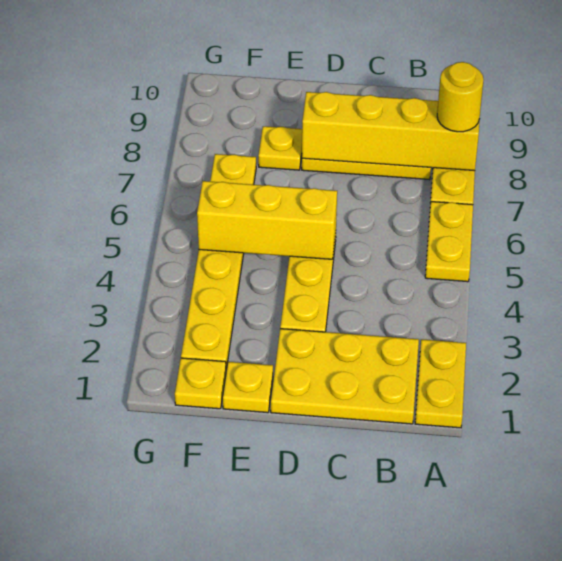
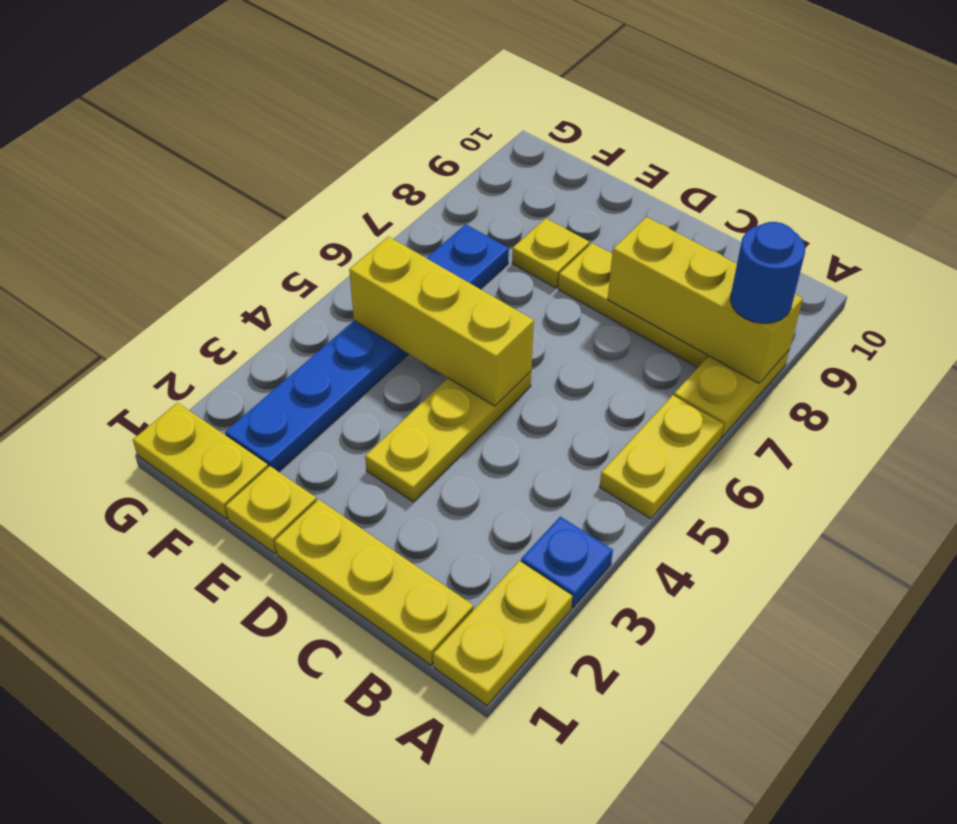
none -> blue plate A3 level 1
yellow brick A8:D8 level 2 -> yellow brick A8:C8 level 2
yellow round brick A8 level 3 -> blue round brick A8 level 3
yellow plate B1:D2 level 1 -> yellow plate B1:D1 level 1
yellow plate F1 level 1 -> yellow plate F1:G1 level 1
yellow plate F2:F7 level 1 -> blue plate F2:F7 level 1

